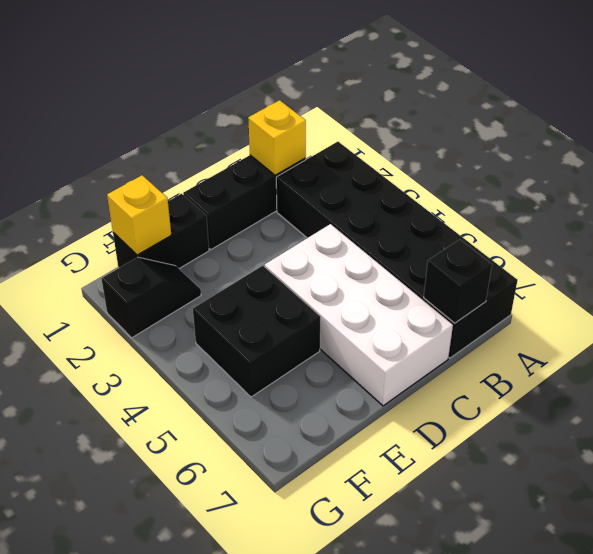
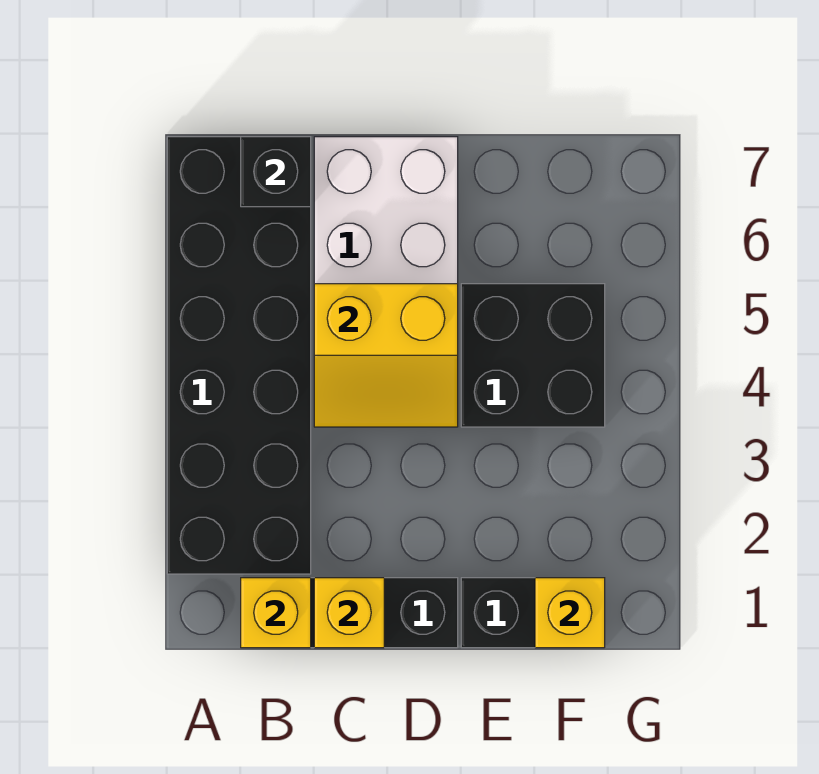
none -> yellow brick C1 level 2
none -> yellow slope C4:D5 level 2 top 5
black slope F2:G2 level 1 top G -> none

